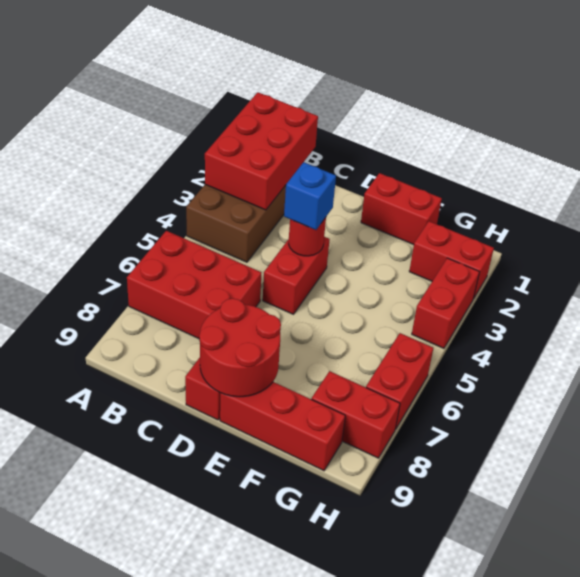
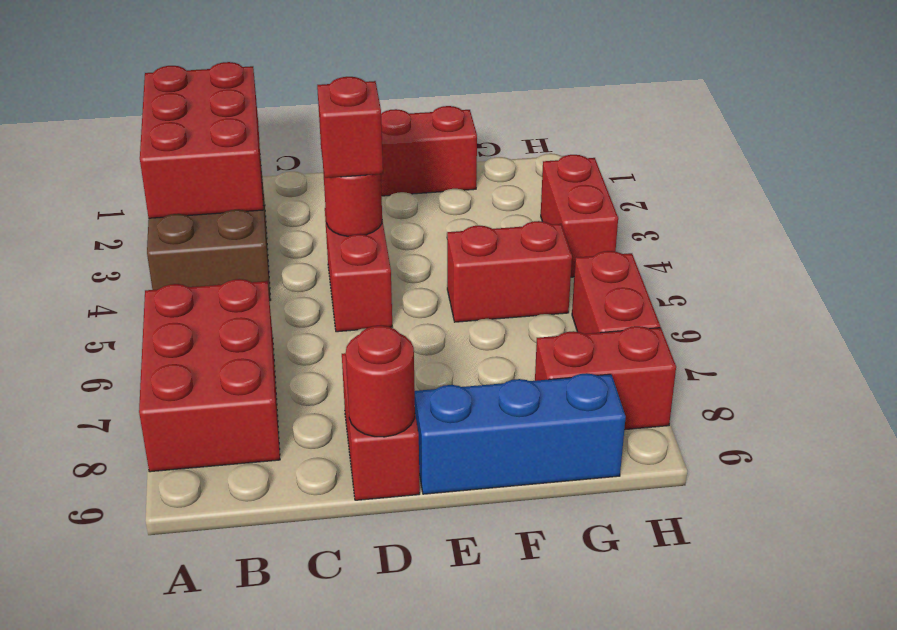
red brick A6:C7 level 1 -> red brick A6:B8 level 1
blue brick D4 level 3 -> red brick D4 level 3
red round brick D8:E9 level 2 -> red round brick D9 level 2
red brick E9:G9 level 1 -> blue brick E9:G9 level 1
red brick G2:H2 level 1 -> red brick F5:G5 level 1

